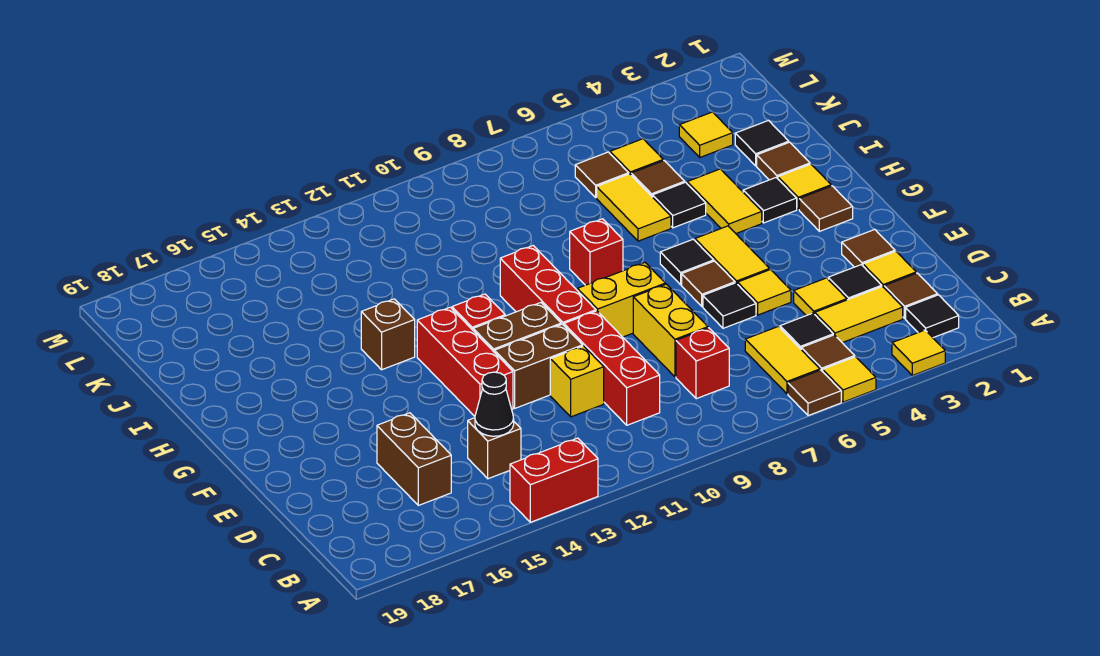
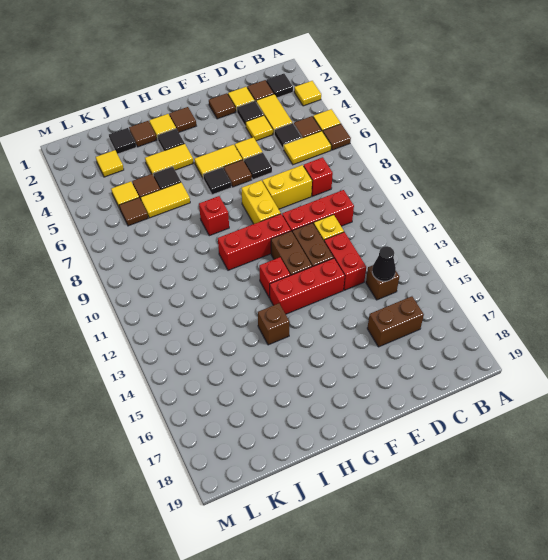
red brick A13:A14 level 1 -> red brick D12:D13 level 1

